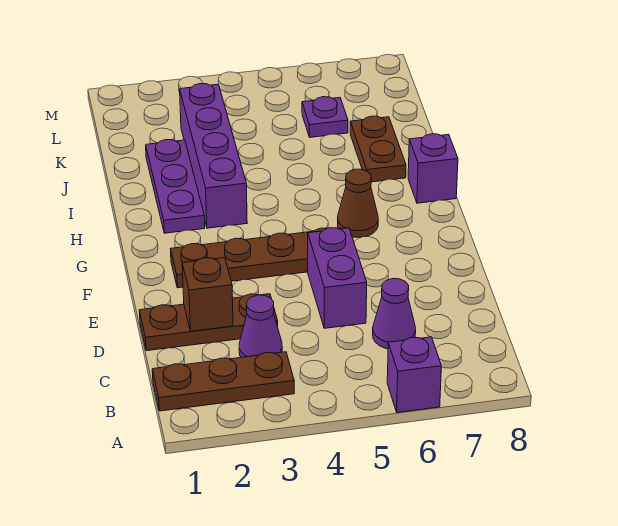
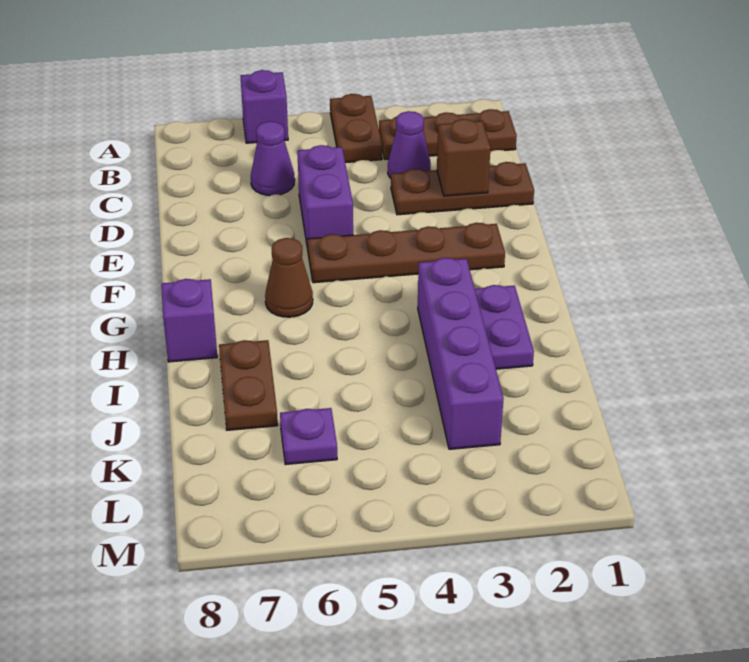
none -> brown plate A4:B4 level 1
purple plate H2:J2 level 1 -> purple plate H2:I2 level 1

